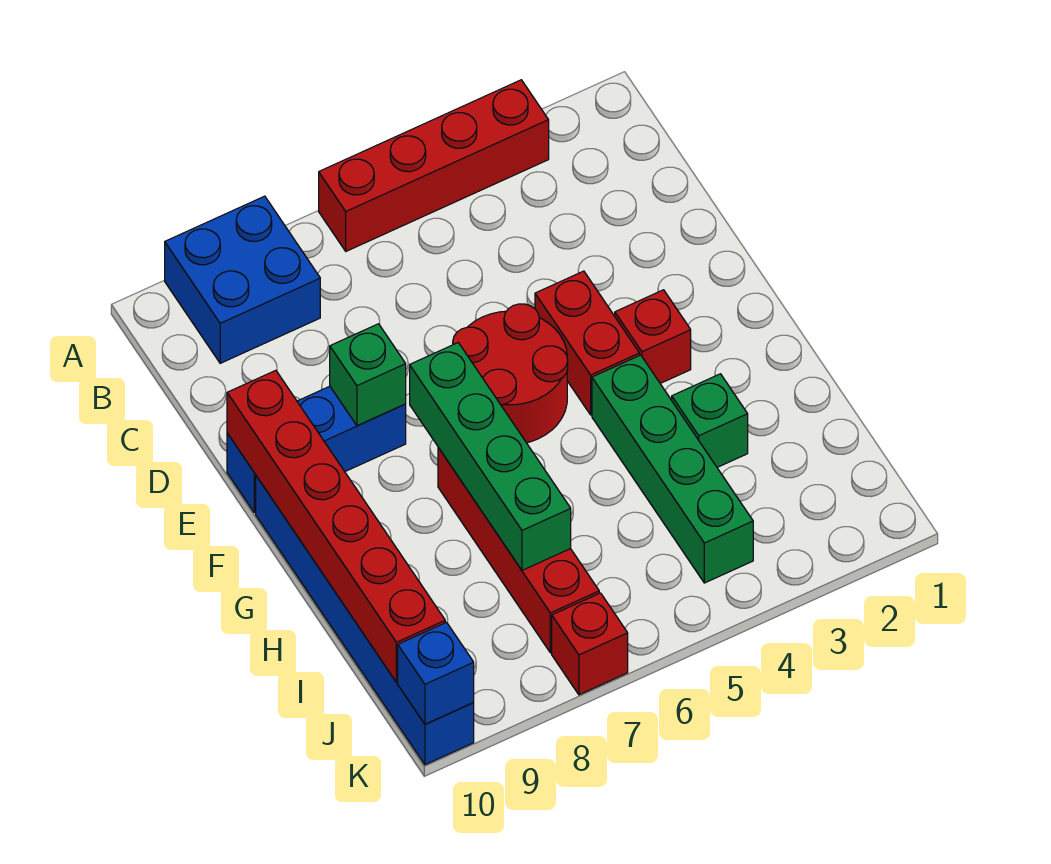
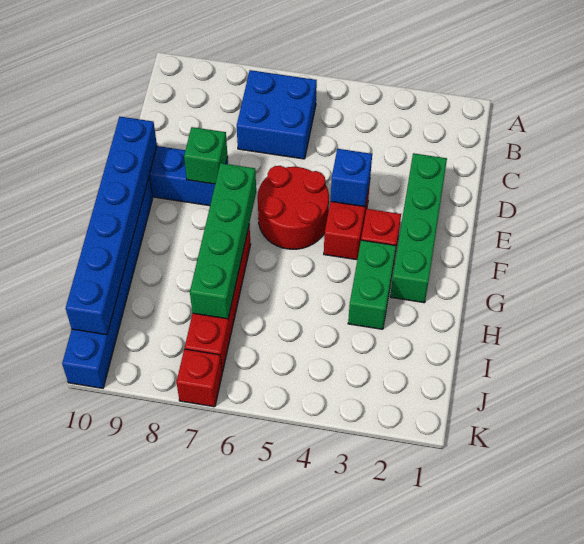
red brick A3:A6 level 1 -> none
blue brick A8:B9 level 1 -> blue brick B6:C7 level 1
red brick E10:J10 level 2 -> blue brick E10:J10 level 2
green brick G4:J4 level 1 -> green brick D2:G2 level 1
green brick H3 level 1 -> green brick G3:H3 level 1
blue brick K10 level 2 -> blue brick E4 level 2

